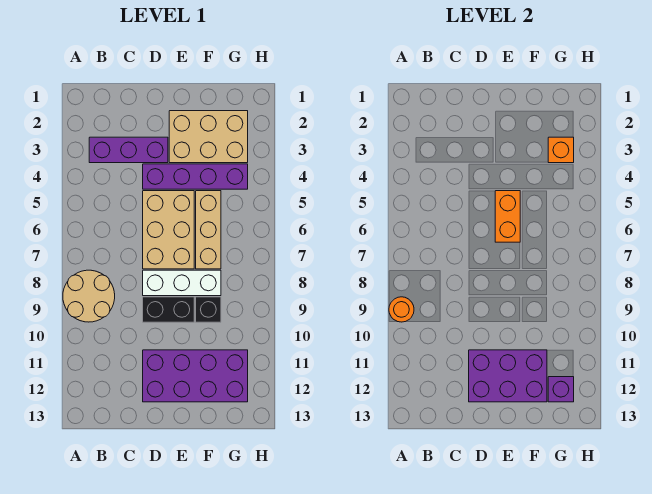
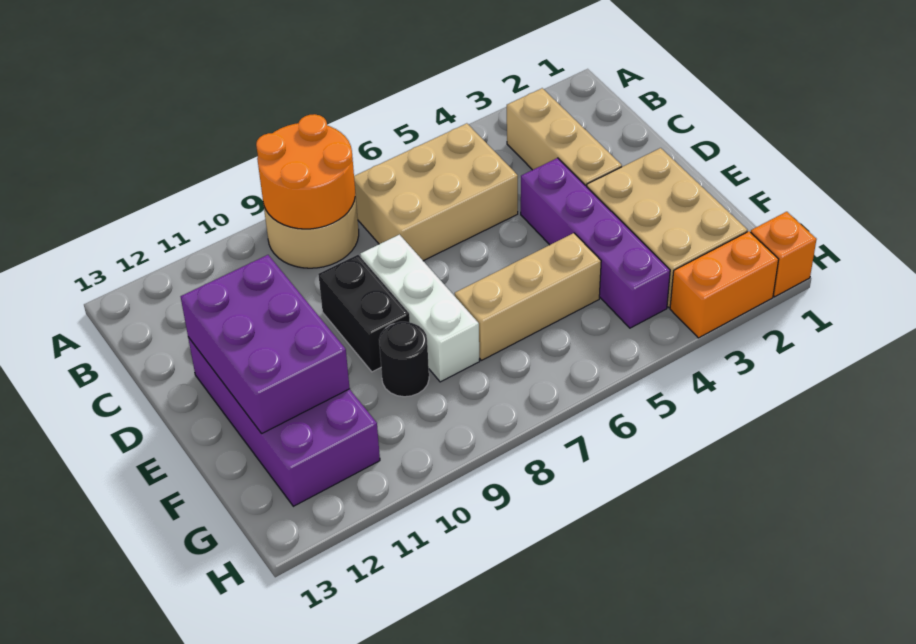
orange round brick A9 level 2 -> orange round brick A8:B9 level 2
purple brick B3:D3 level 1 -> tan brick B3:D3 level 1
tan brick D5:E7 level 1 -> tan brick B5:C7 level 1
orange brick E5:E6 level 2 -> orange brick H2:H3 level 1
black brick F9 level 1 -> black round brick F9 level 1
orange brick G3 level 2 -> orange brick H1 level 1
purple brick G12 level 2 -> none

